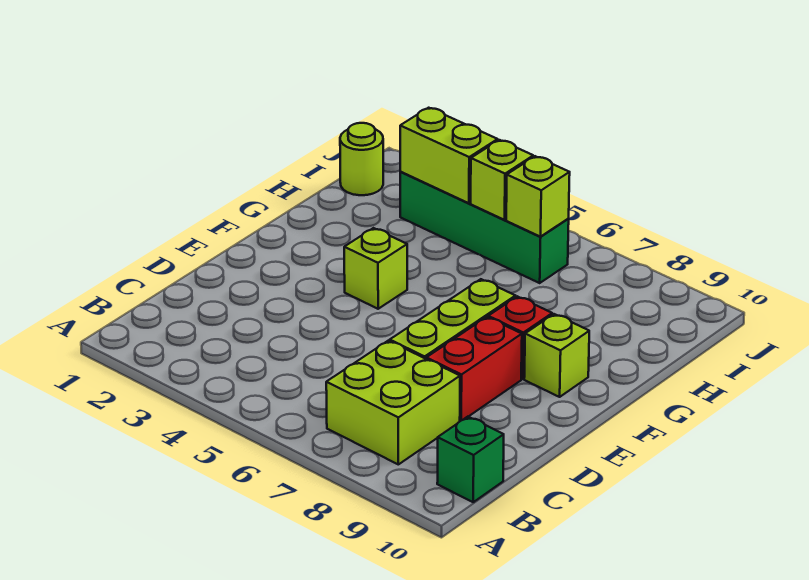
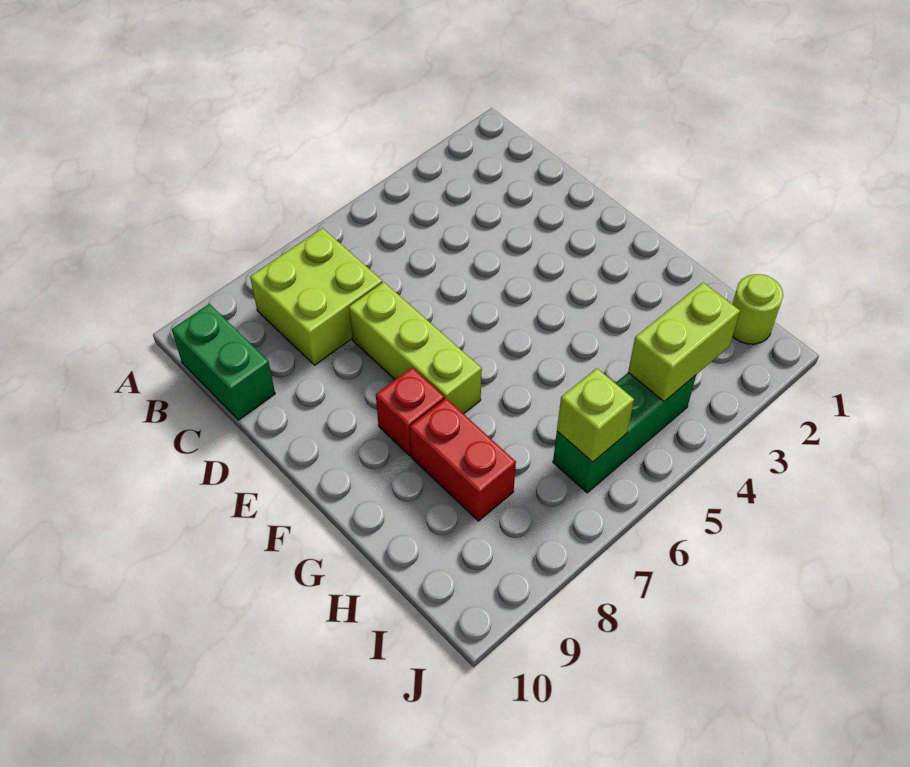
green brick B10 level 1 -> green brick B10:C10 level 1
red brick D8:E8 level 1 -> red brick G8:H8 level 1
lime brick F4 level 1 -> none
lime brick F9 level 1 -> none
green brick I3:I6 level 1 -> green brick I4:I6 level 1
lime brick I5 level 2 -> none

